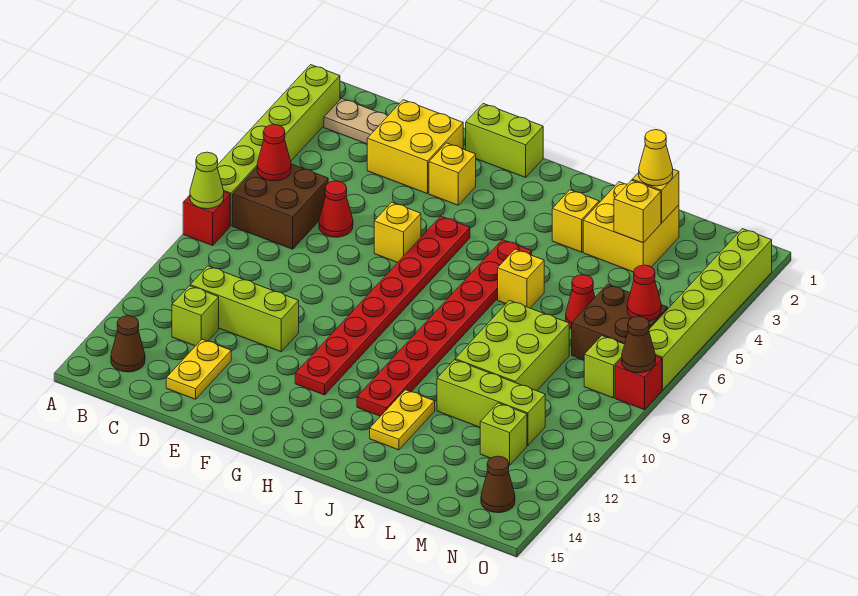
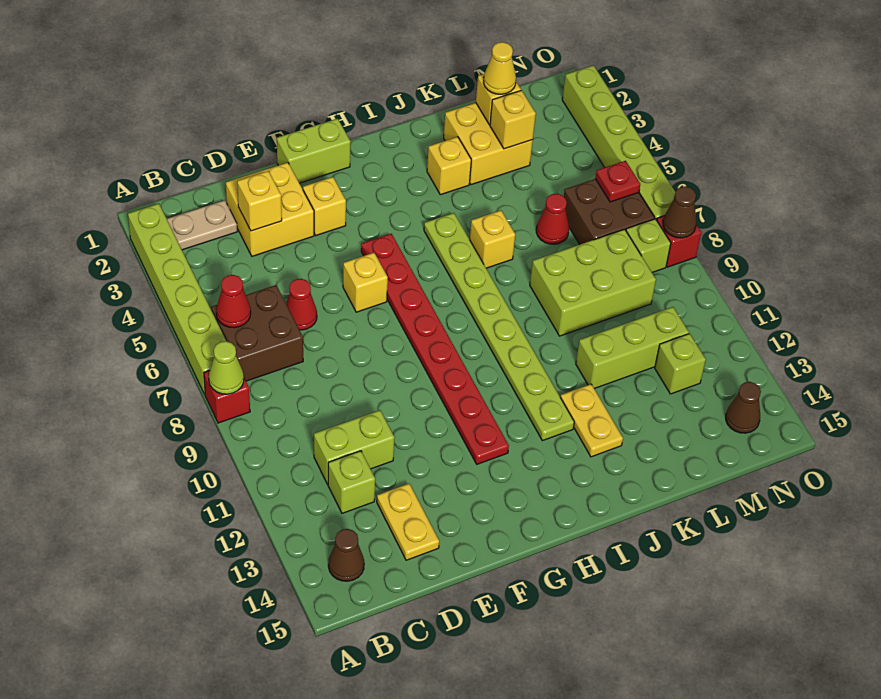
lime brick C11:E11 level 1 -> lime brick C11:D11 level 1
none -> yellow brick D3 level 2
red plate I5:I12 level 1 -> lime plate I5:I12 level 1
lime brick K8:L10 level 1 -> lime brick K8:M9 level 1
red cone N6 level 2 -> red plate N6 level 2

